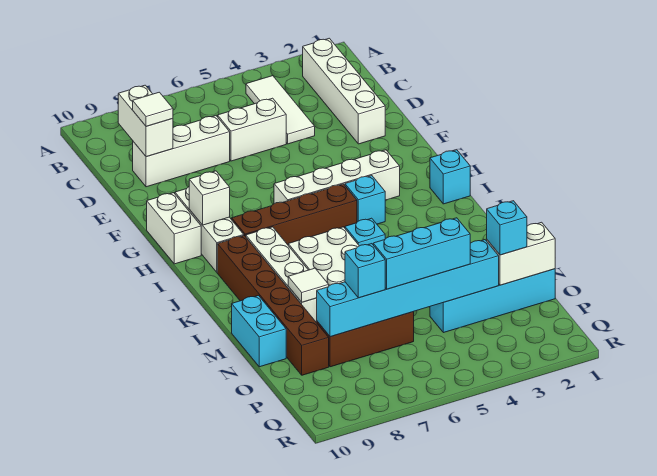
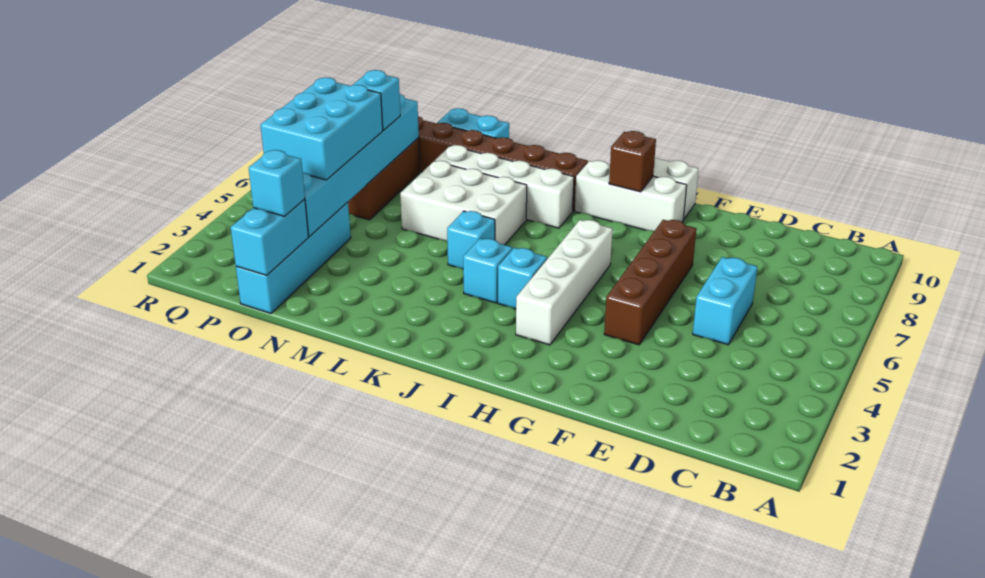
white brick B2:E2 level 1 -> none
white tile B4:D4 level 1 -> none
white brick C9:D9 level 2 -> none
white brick D5:D6 level 1 -> cyan brick D5:D6 level 1
white brick D7:D9 level 1 -> none
white tile D9 level 3 -> none
white brick H9 level 2 -> brown brick H9 level 2
cyan brick I1 level 1 -> cyan brick J4 level 1
brown brick I5:I8 level 1 -> brown brick F4:F7 level 1
white tile M8 level 2 -> none
white brick O1:O2 level 2 -> cyan brick O1:O2 level 2
cyan brick O4:O6 level 3 -> cyan brick O4:P6 level 3

